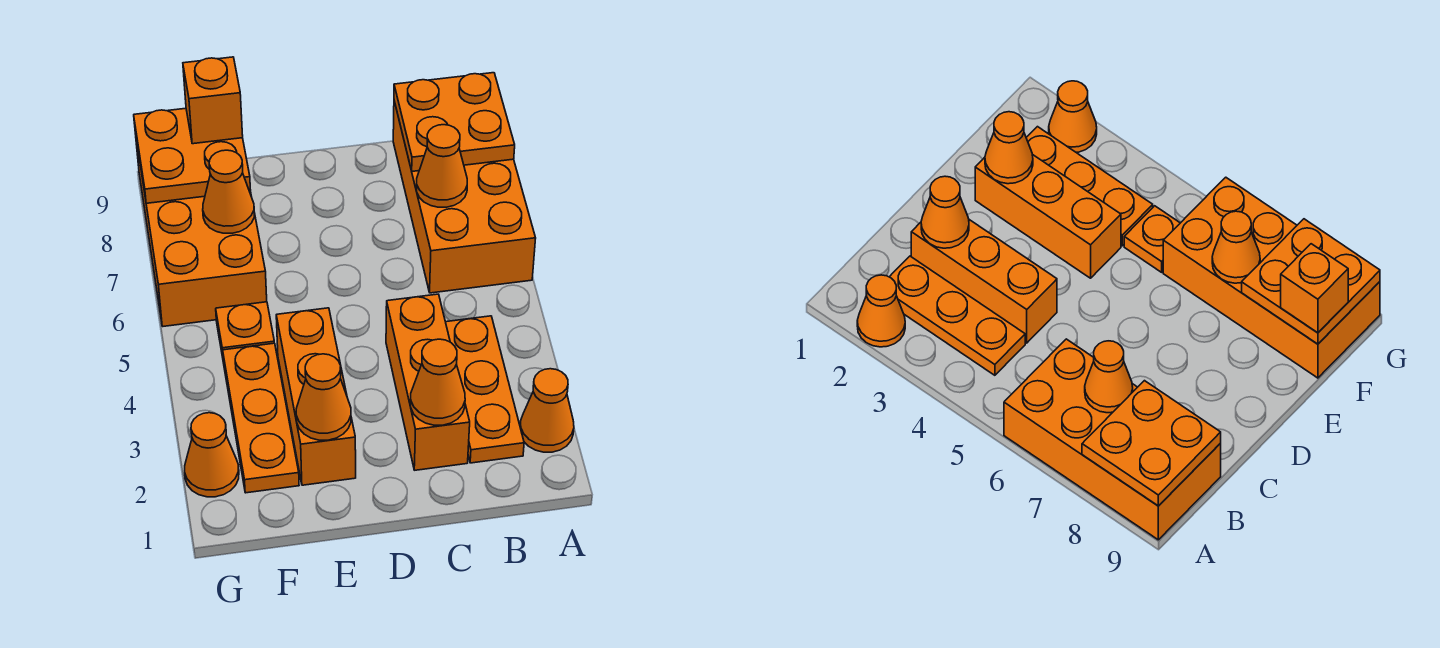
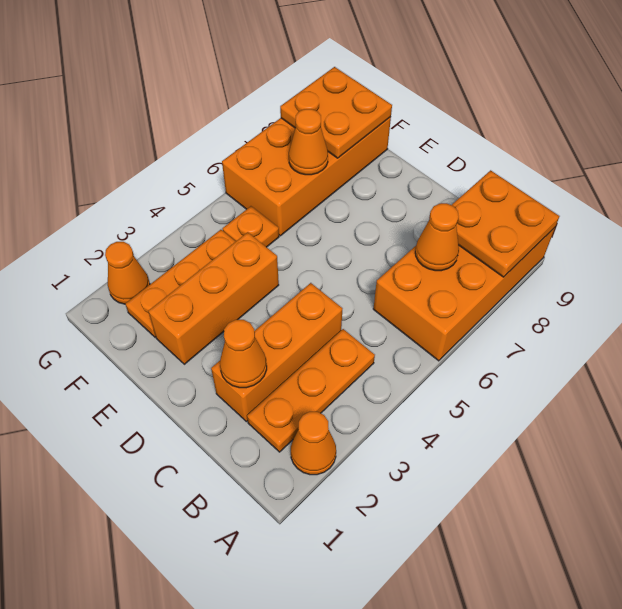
orange cone E2 level 2 -> none
orange brick F9 level 3 -> none

